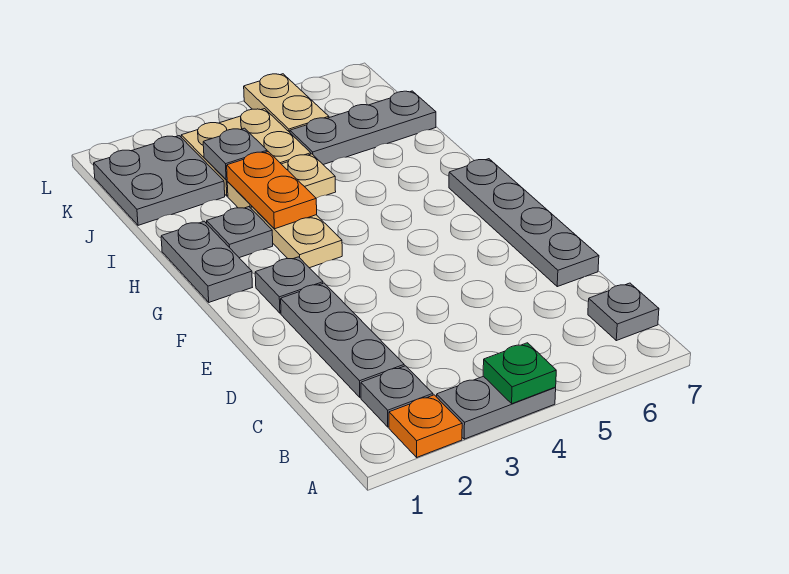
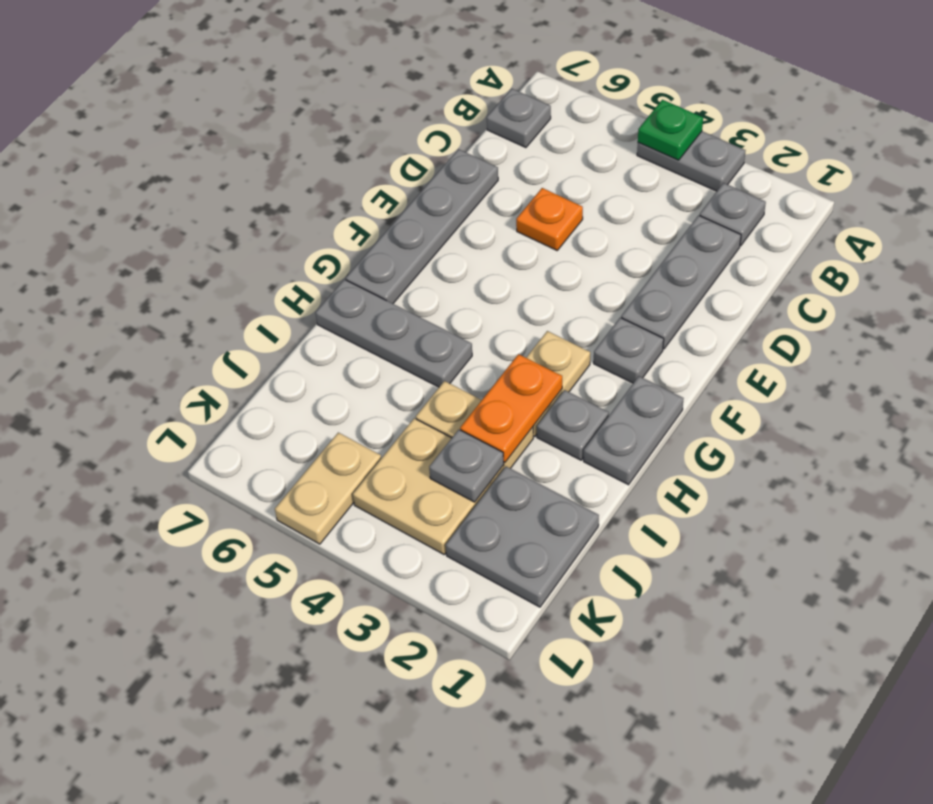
orange plate A2 level 1 -> orange plate D5 level 1
grey plate J5:J7 level 1 -> grey plate H5:H7 level 1

